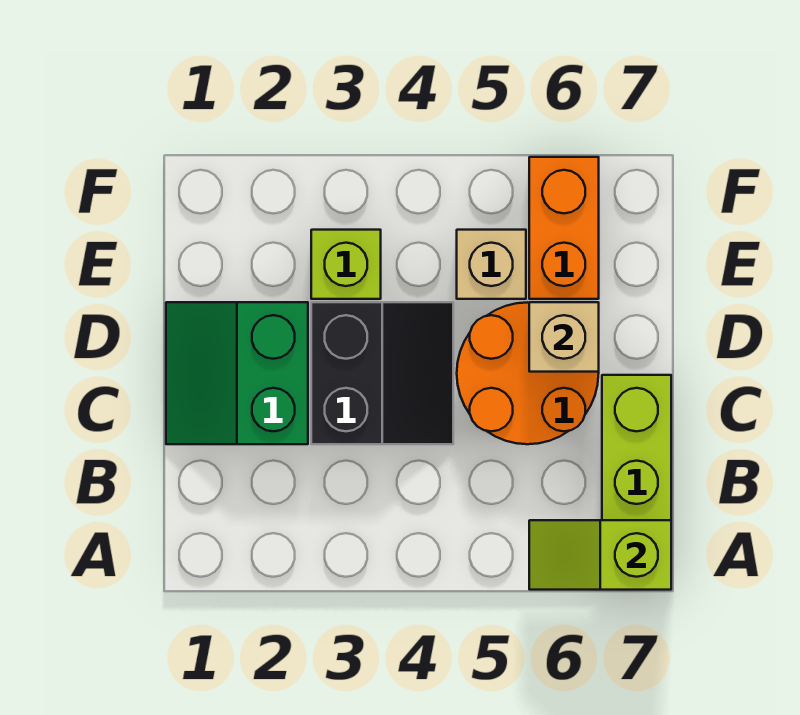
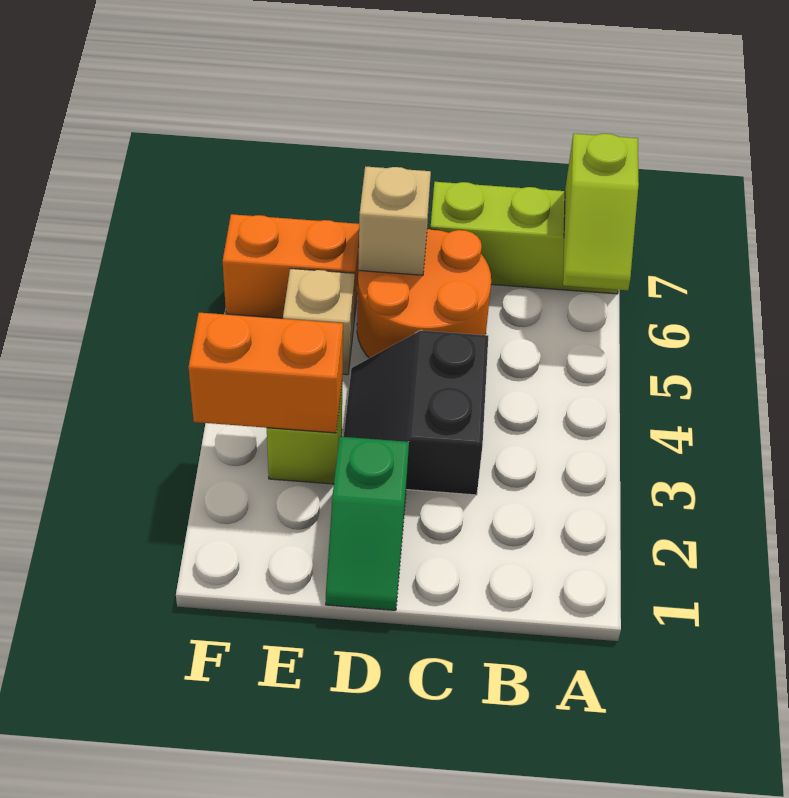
green slope C1:D2 level 1 top 2 -> green slope D1:D2 level 1 top 2
black slope C3:D4 level 1 top 3 -> black slope C3:D4 level 1 top C
none -> orange brick E3:F3 level 2

